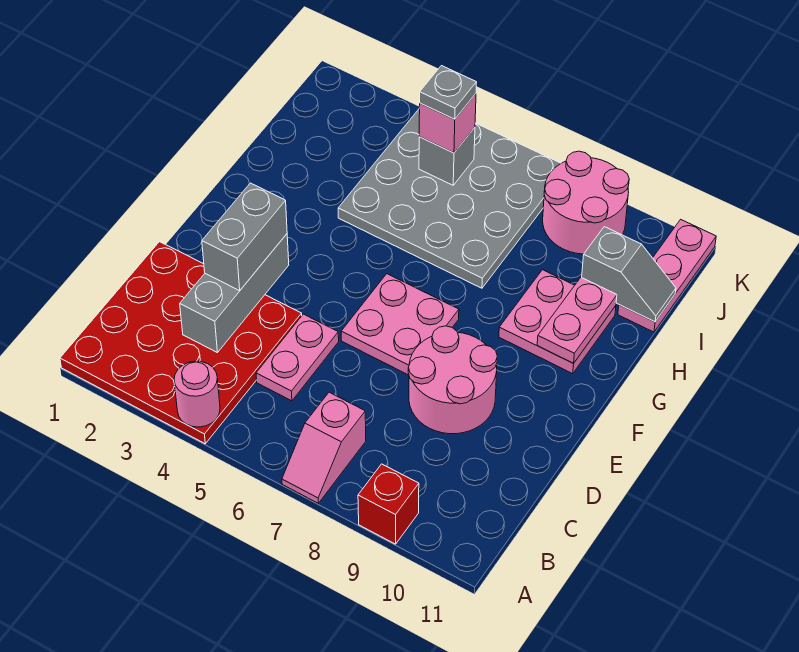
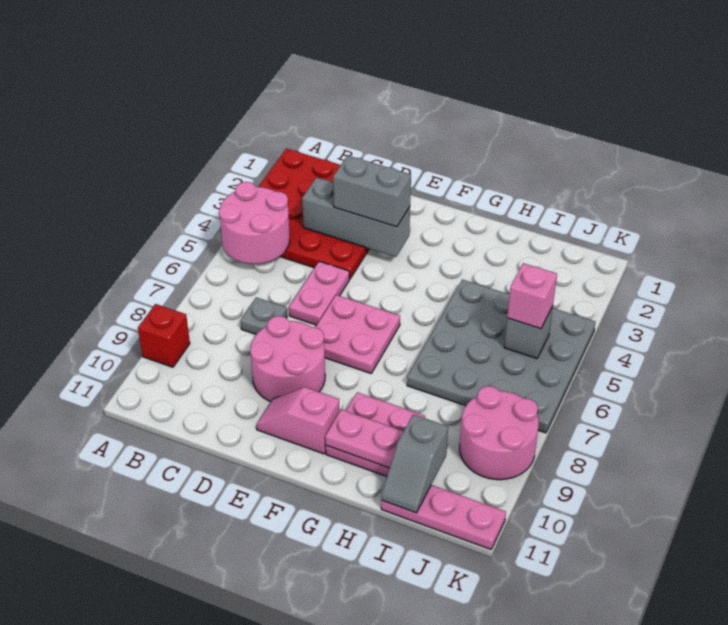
pink round brick A4 level 2 -> pink round brick A4:B5 level 2
pink slope A7:B7 level 1 top B -> pink slope E10:F10 level 1 top F
pink plate C5:D5 level 1 -> pink plate D5:D6 level 1
grey plate J5 level 4 -> grey plate C7 level 1

